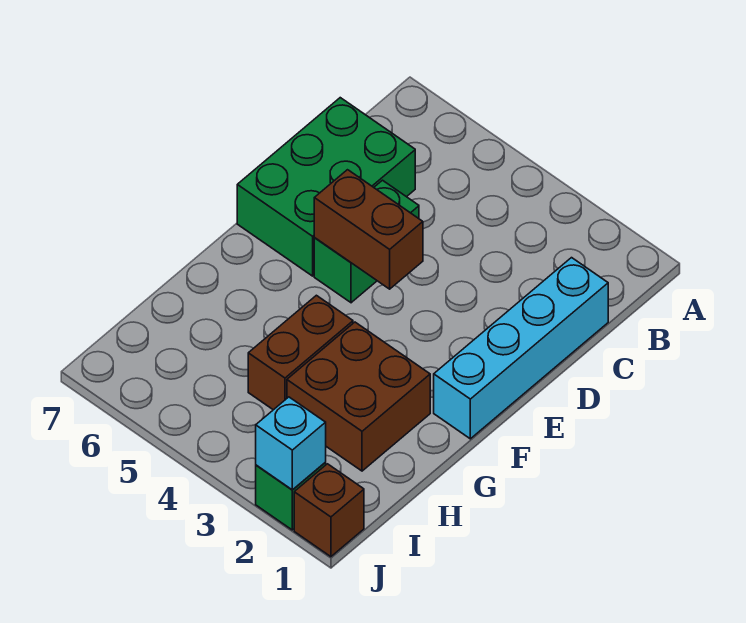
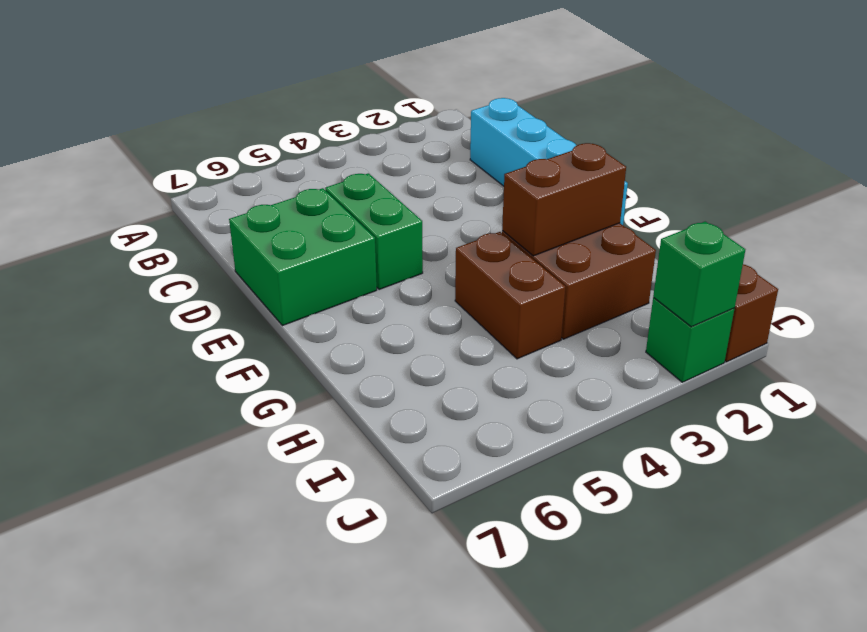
green brick C6:E7 level 1 -> green brick D6:E7 level 1
brown brick E4:E5 level 2 -> brown brick G2:G3 level 2
cyan brick J2 level 2 -> green brick J2 level 2

